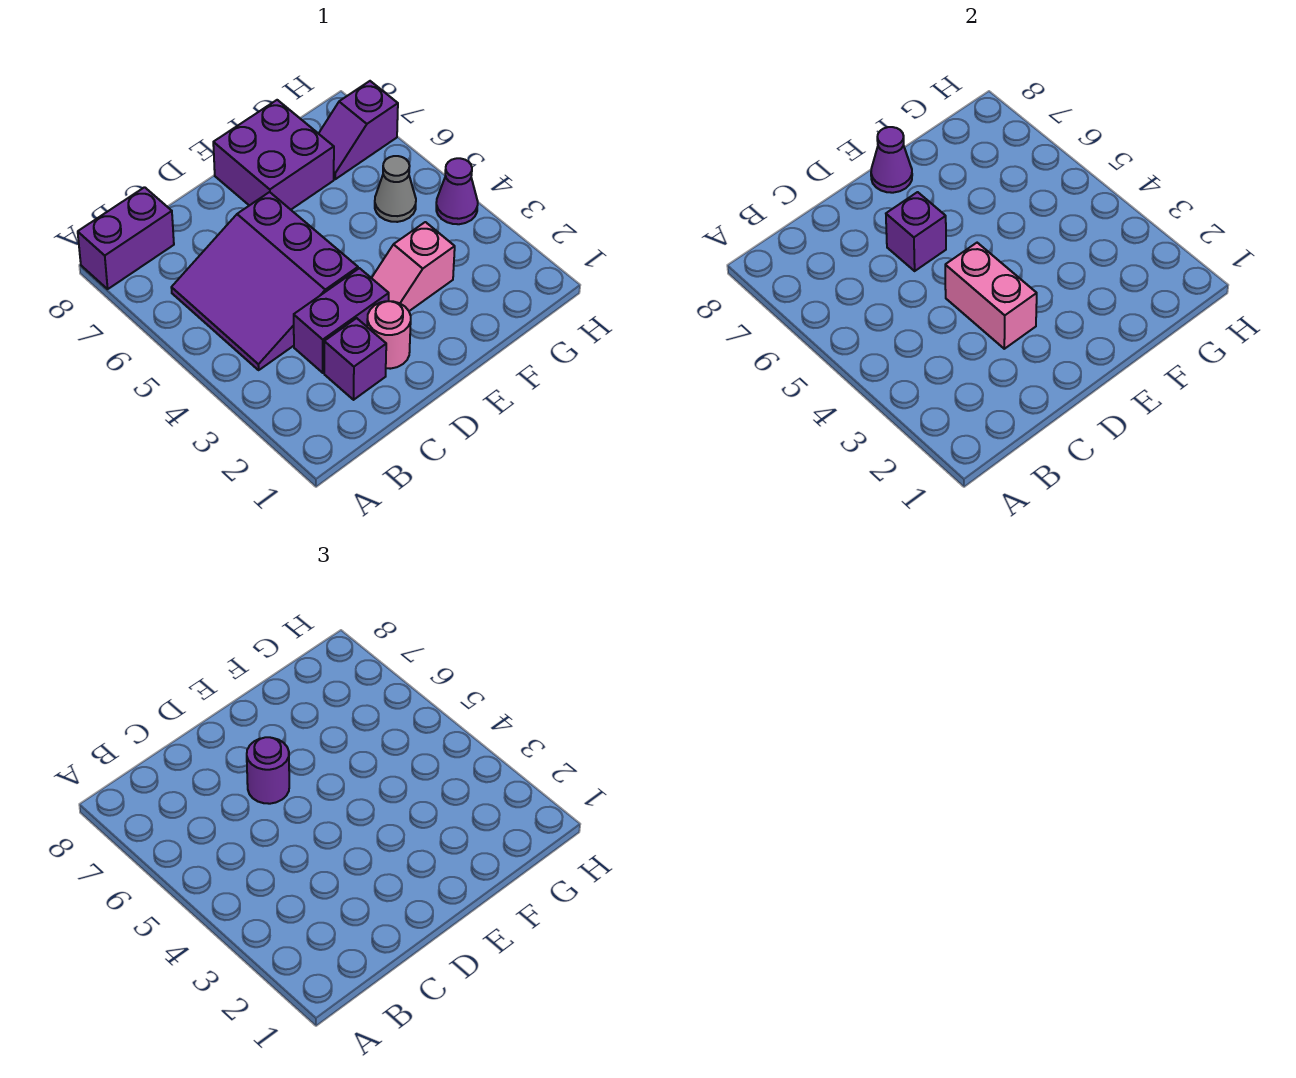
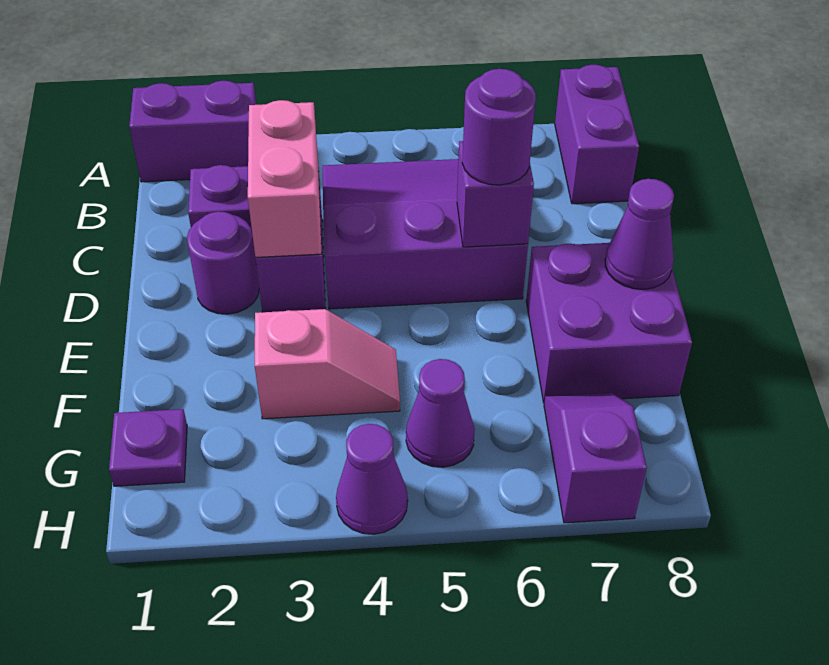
none -> purple brick A1:A2 level 1
pink round brick D2 level 1 -> purple round brick D2 level 1
pink brick D3:D4 level 2 -> pink brick C3:D3 level 2
pink slope E3:F3 level 1 top F -> pink slope F3:F4 level 1 top 3
none -> purple plate G1 level 1
grey cone G5 level 1 -> purple cone G5 level 1

